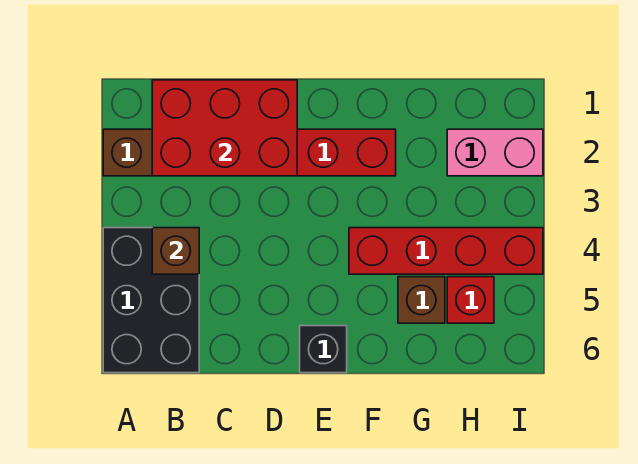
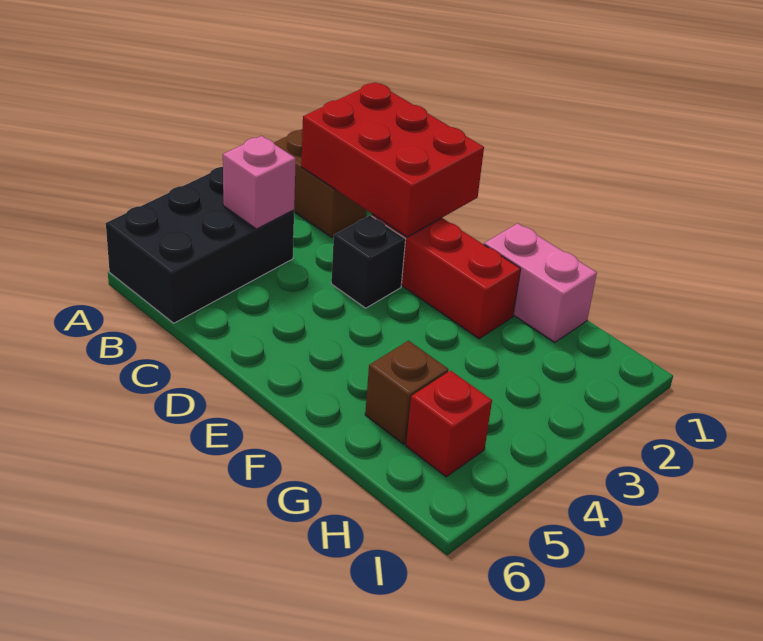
brown brick B4 level 2 -> pink brick B4 level 2
black brick E6 level 1 -> black brick D3 level 1
red brick F4:I4 level 1 -> none
pink brick H2:I2 level 1 -> pink brick F1:G1 level 1

